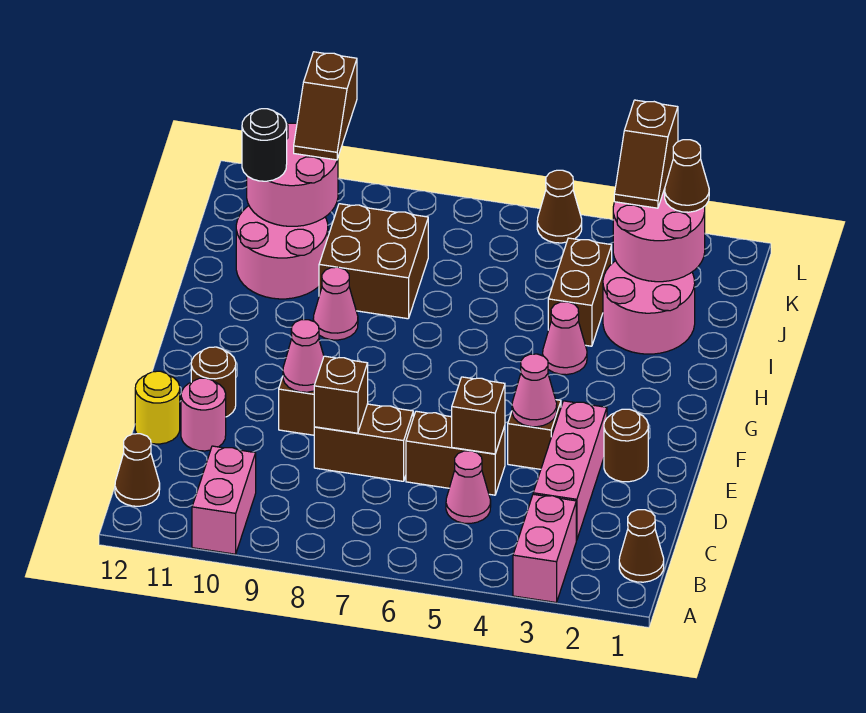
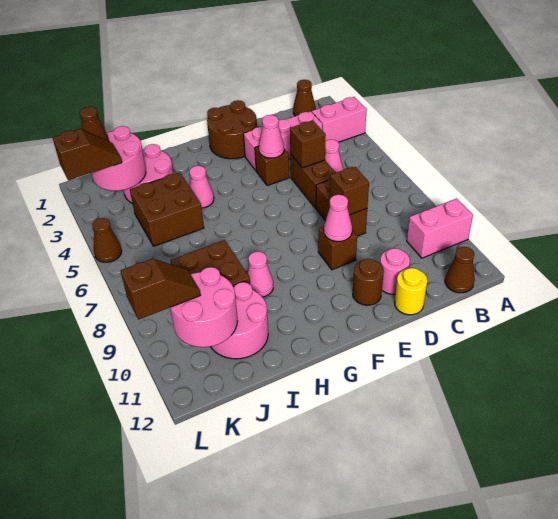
brown round brick E2 level 1 -> brown round brick E1:F2 level 1
brown brick I4:J4 level 1 -> brown brick I4:J5 level 1
black round brick J11 level 3 -> none

